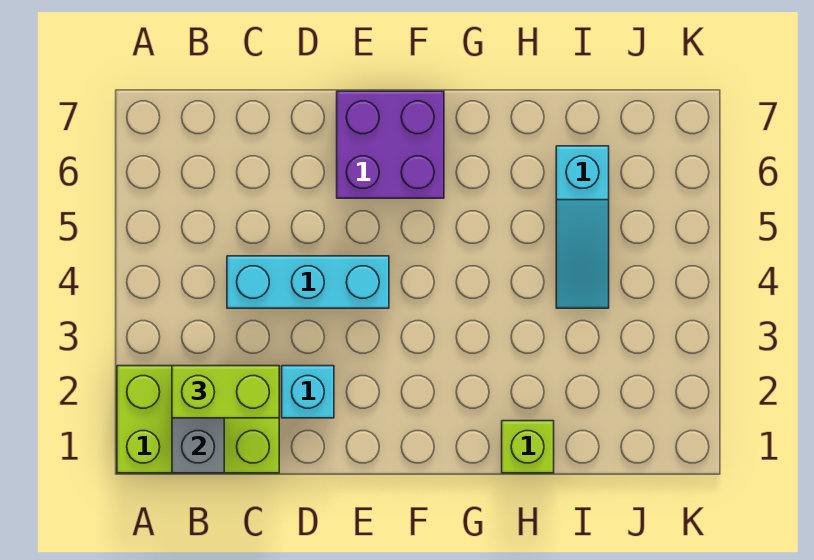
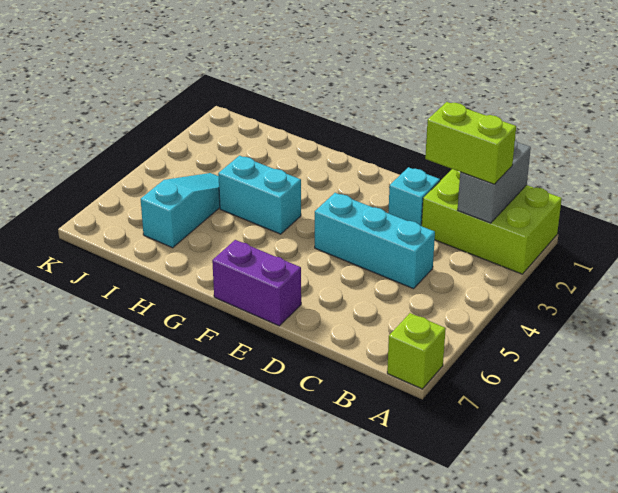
purple brick E6:F7 level 1 -> purple brick E7:F7 level 1
none -> cyan brick G4:H4 level 1
lime brick H1 level 1 -> lime brick A7 level 1

